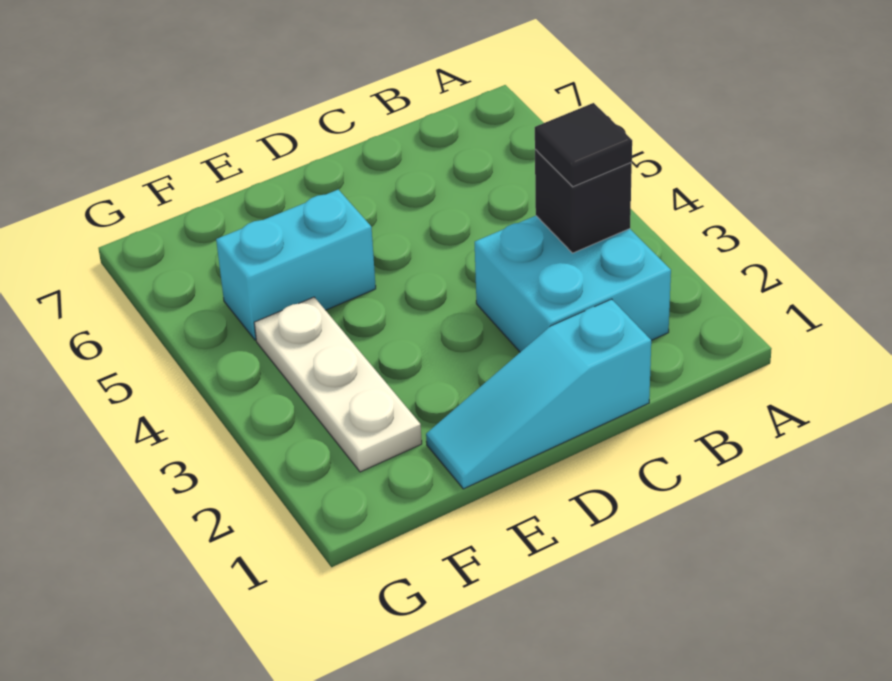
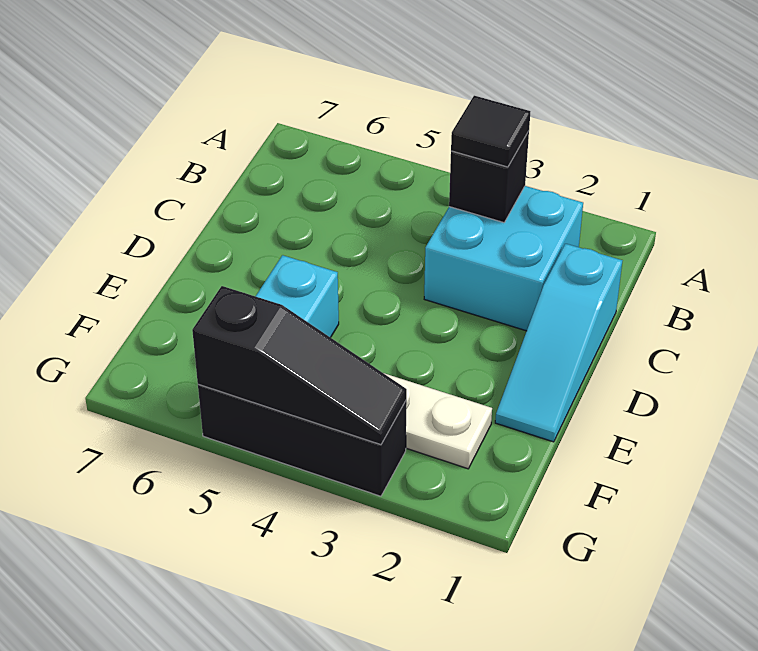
none -> black brick G3:G5 level 1
none -> black slope G3:G5 level 2 top 5

